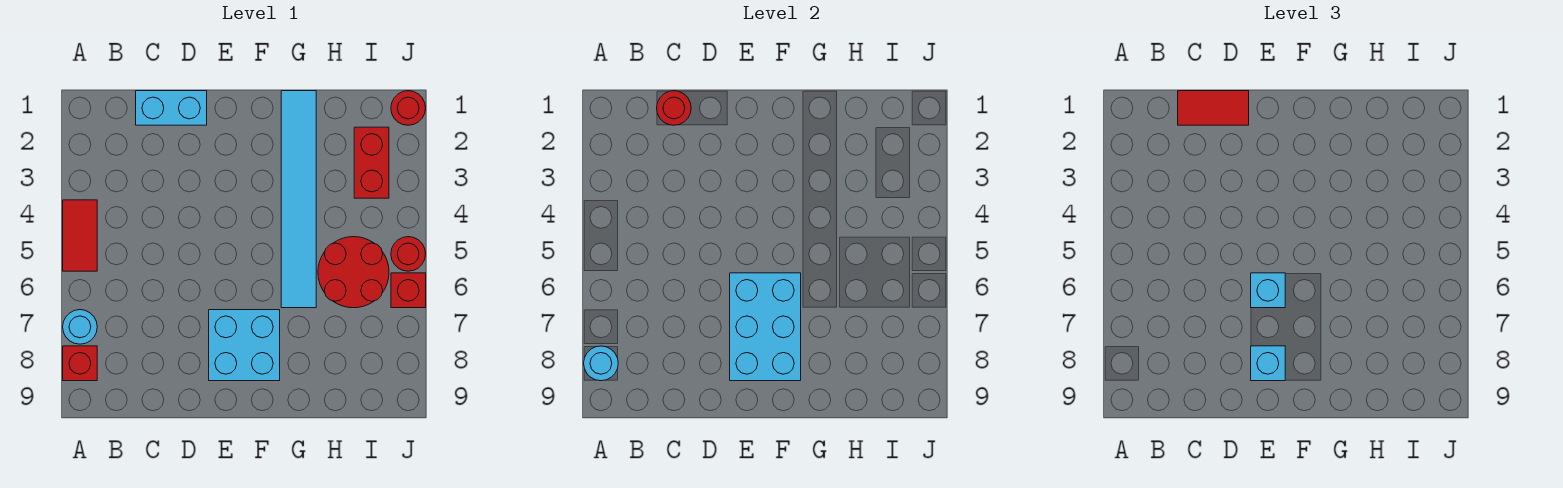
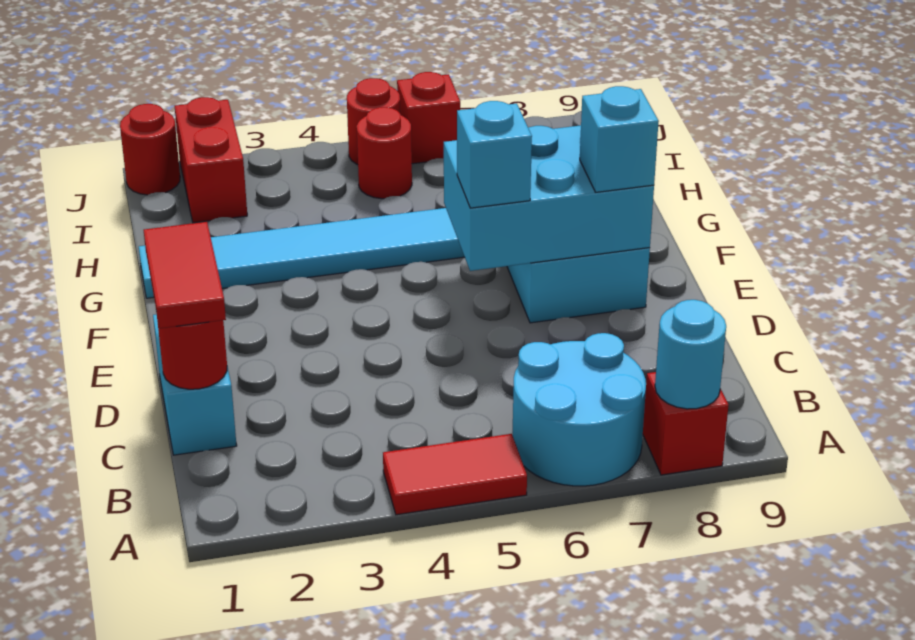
cyan round brick A7 level 1 -> cyan round brick A6:B7 level 1
red round brick H5:I6 level 1 -> red round brick I5 level 1
red brick I2:I3 level 1 -> red brick I2:J2 level 1

